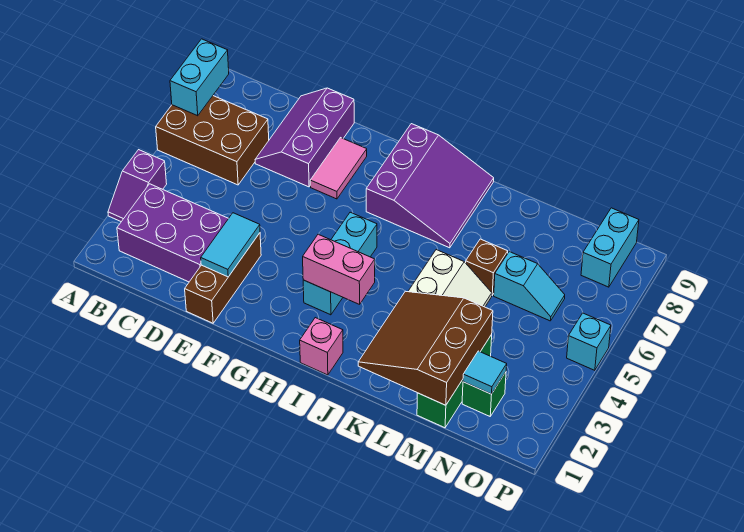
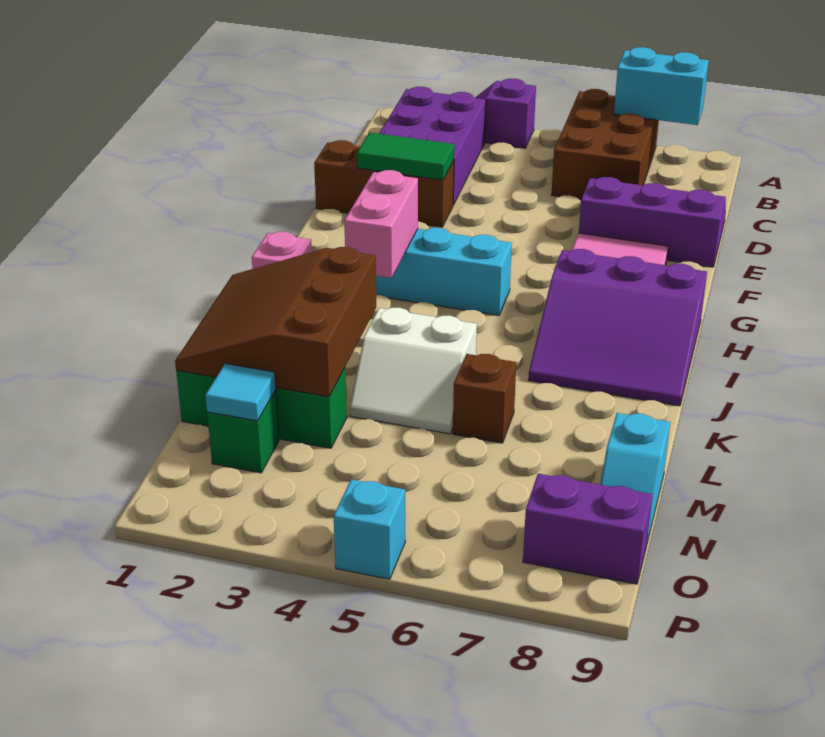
cyan tile E2:E3 level 2 -> green tile E2:E3 level 2
brown slope K1:M3 level 2 top M -> brown slope K1:M3 level 2 top 3
cyan slope M6:N6 level 1 top M -> cyan slope M9:N9 level 1 top M
cyan brick O8:O9 level 1 -> purple brick O8:O9 level 1

